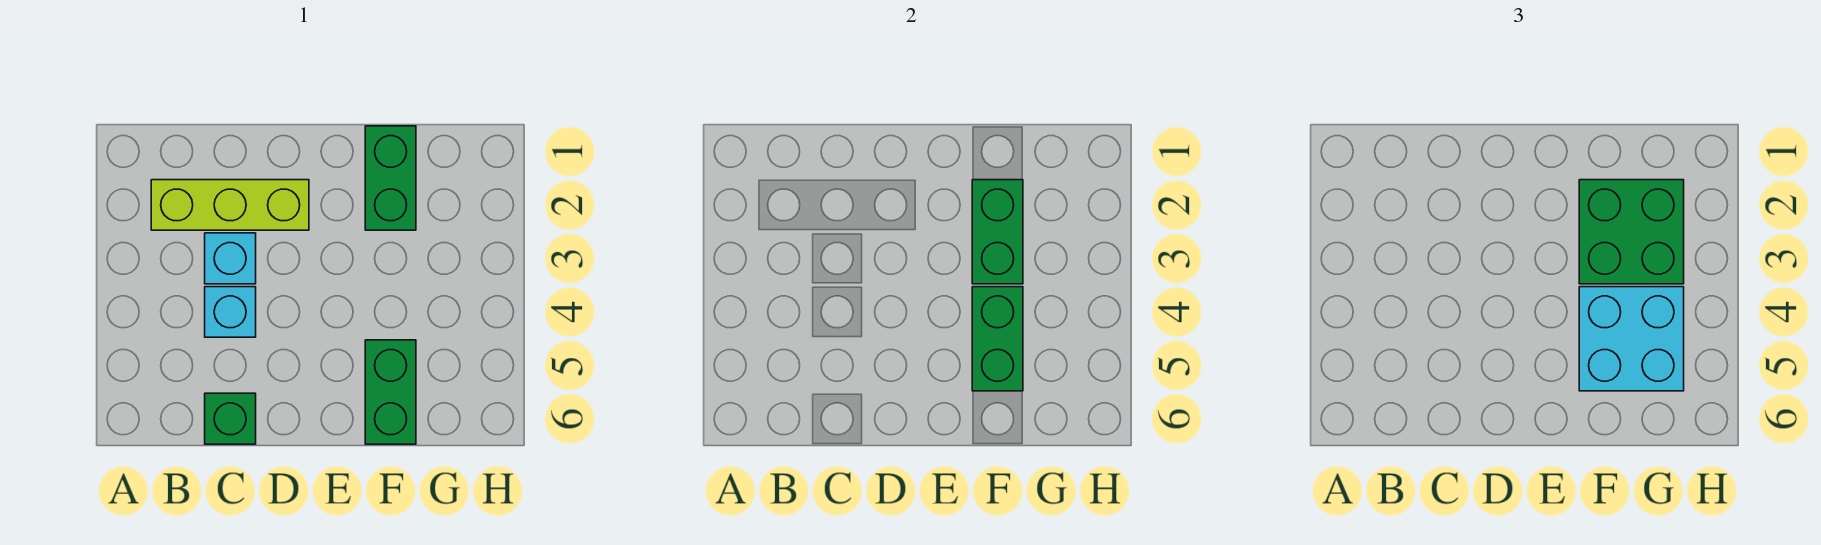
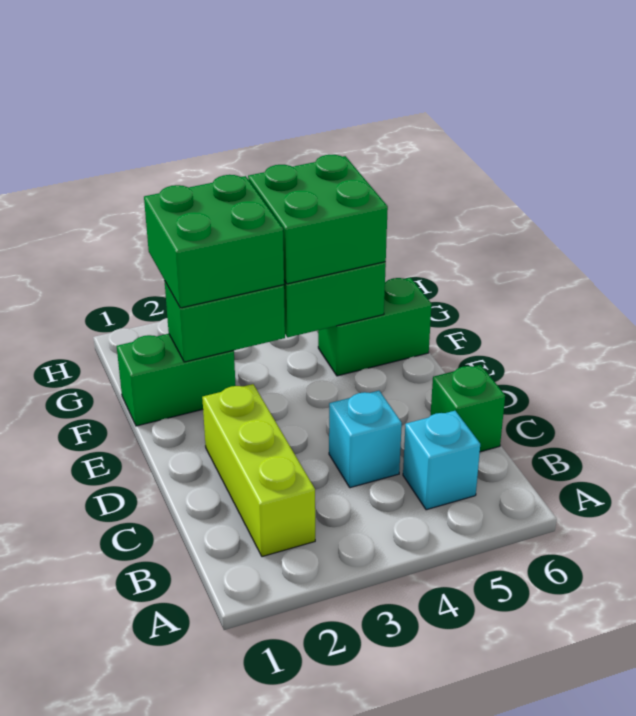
cyan brick C3 level 1 -> cyan brick B5 level 1
cyan brick F4:G5 level 3 -> green brick F4:G5 level 3

